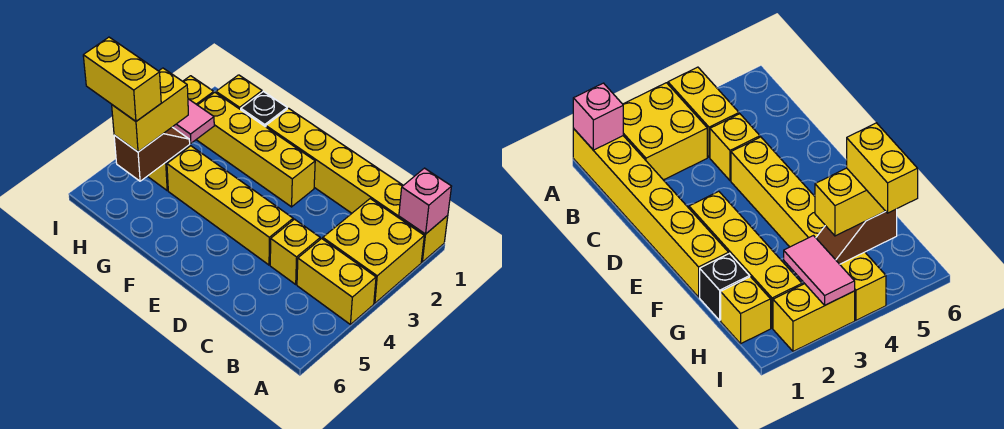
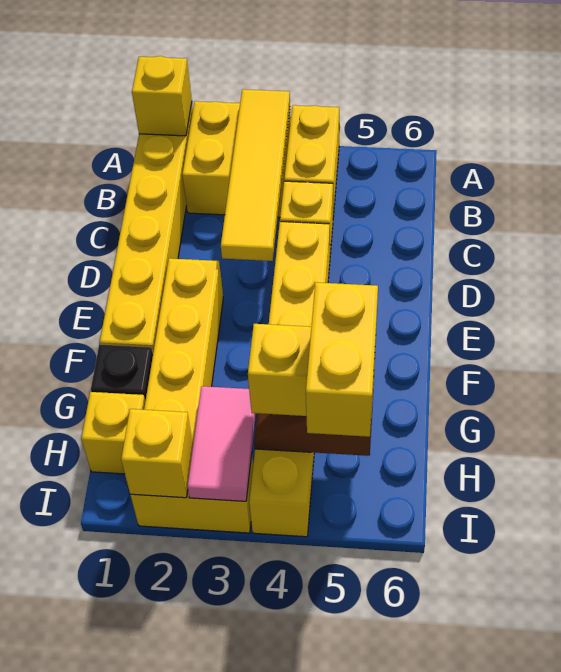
pink brick A1 level 2 -> yellow brick A1 level 2
none -> yellow tile A3:D3 level 2
none -> yellow brick I2 level 2

